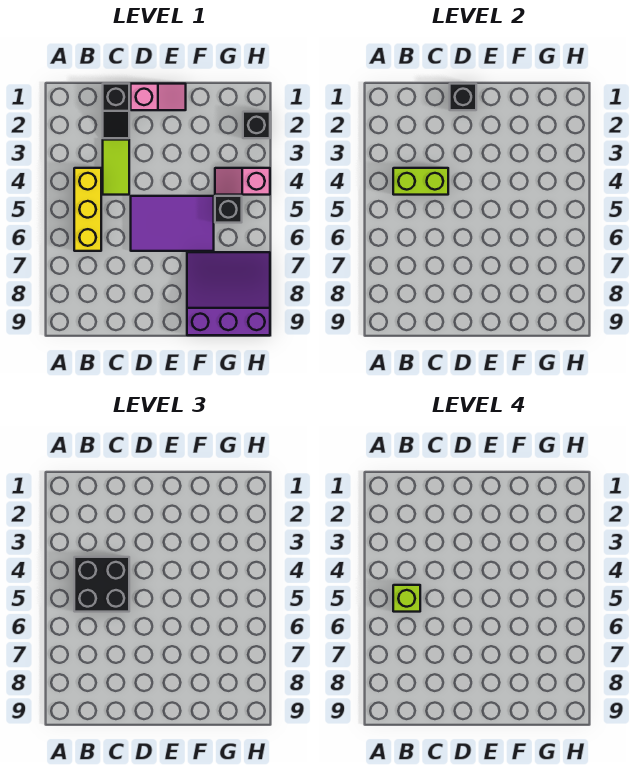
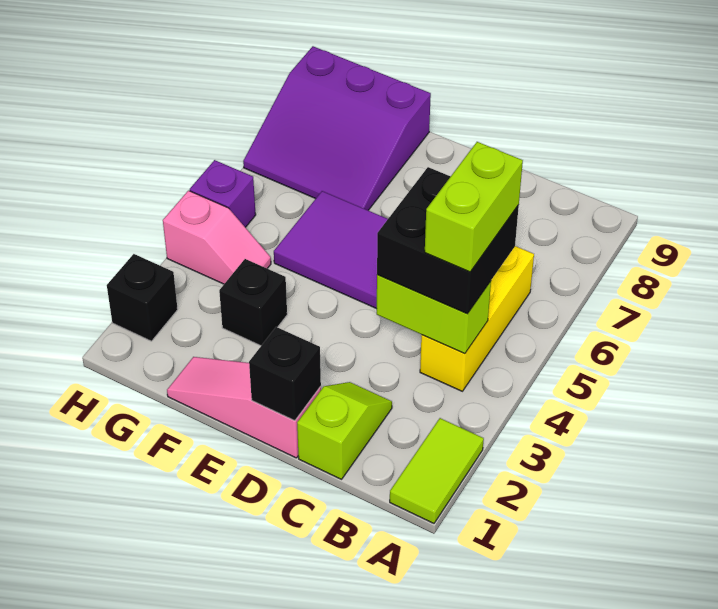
lime brick B5 level 4 -> lime brick B4:B5 level 4
black slope C1:C2 level 1 top 1 -> lime slope C1:C2 level 1 top 1
lime tile C3:C4 level 1 -> lime tile A1:A2 level 1
pink slope D1:E1 level 1 top D -> pink slope D1:F1 level 1 top D
black brick G5 level 1 -> black brick F3 level 1
none -> purple brick H5 level 1

